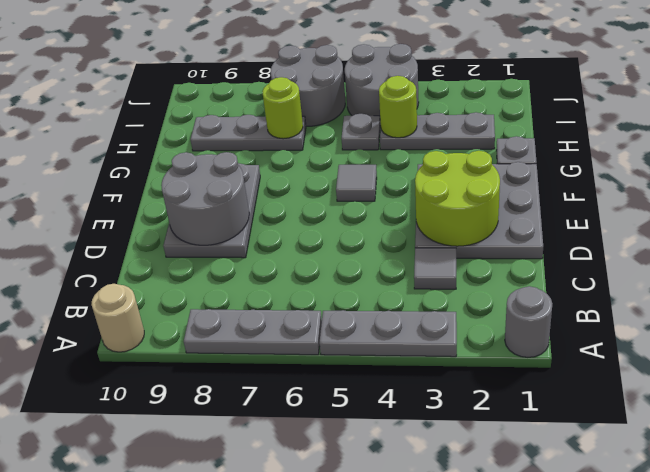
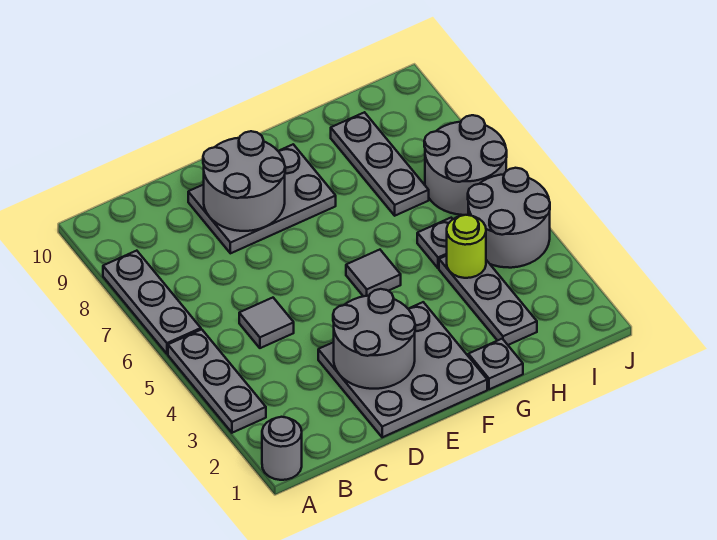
tan round brick A10 level 1 -> none
grey tile C3 level 1 -> grey tile C5 level 1
lime round brick D2:E3 level 2 -> grey round brick D2:E3 level 2
lime round brick H7 level 2 -> none

